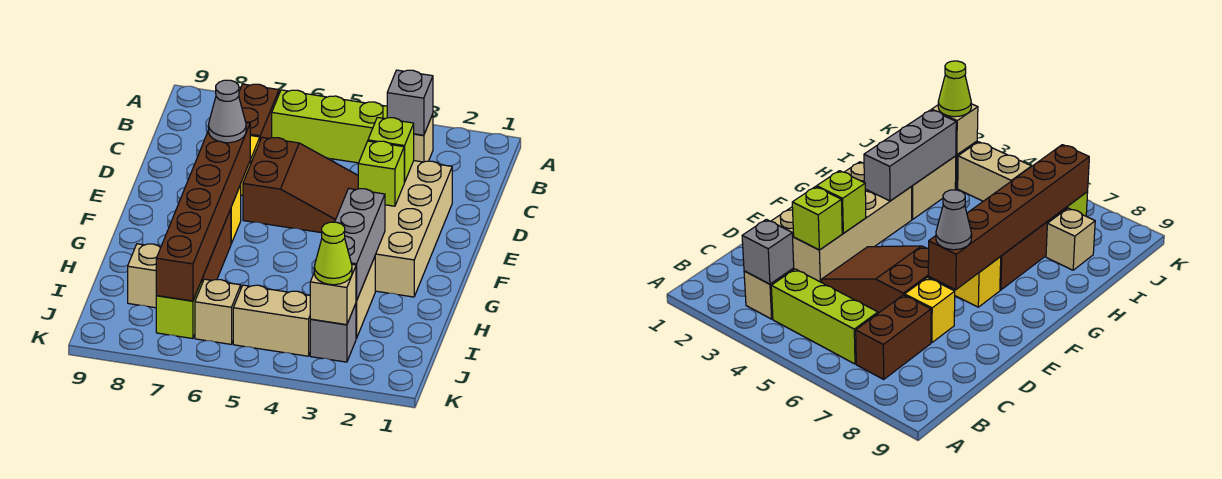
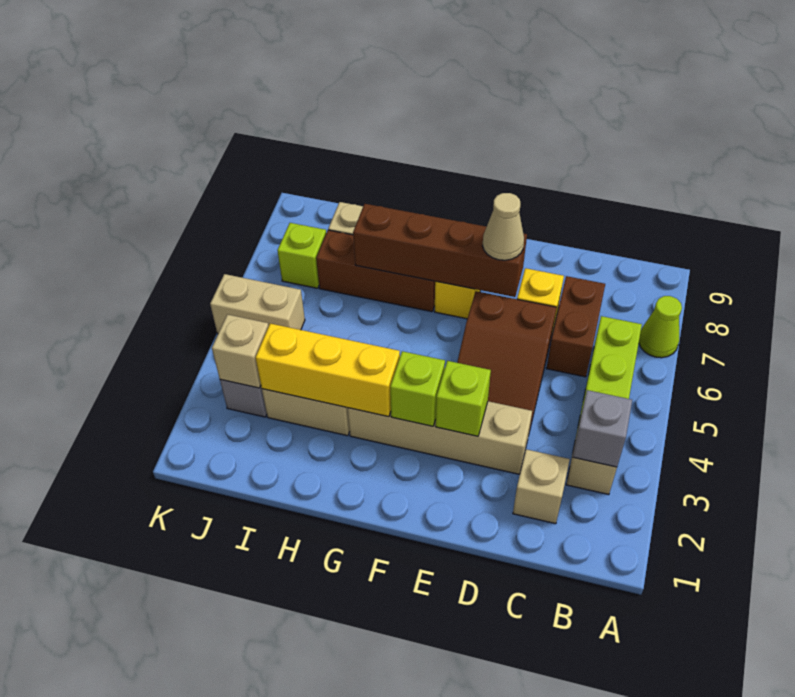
brown brick B7:C7 level 1 -> brown brick C6:C7 level 1
tan brick D2:G3 level 1 -> tan brick D3:G3 level 1
lime brick D3 level 2 -> lime brick F3 level 2
brown brick E7:J7 level 2 -> brown brick E7:H7 level 2
grey cone E7 level 3 -> tan cone E7 level 3
grey brick G3:I3 level 2 -> yellow brick G3:I3 level 2
lime cone J3 level 3 -> lime cone A7 level 1
tan brick J4:J5 level 1 -> tan brick J5:K5 level 1
tan brick J6 level 1 -> tan brick C2 level 1

